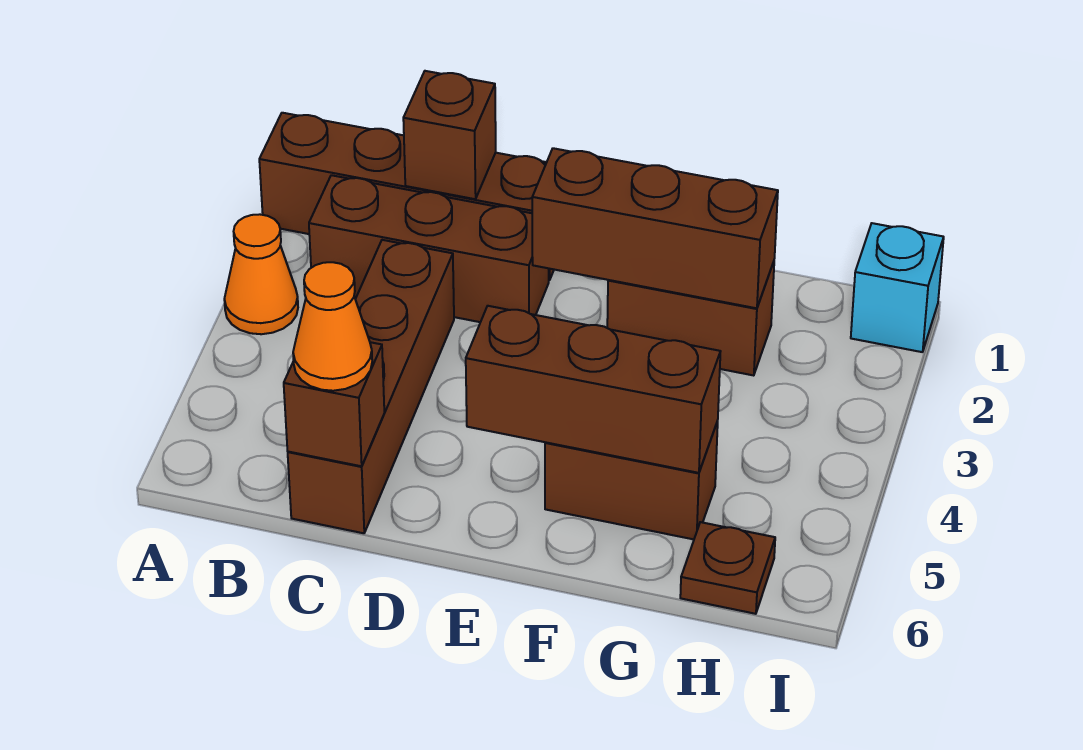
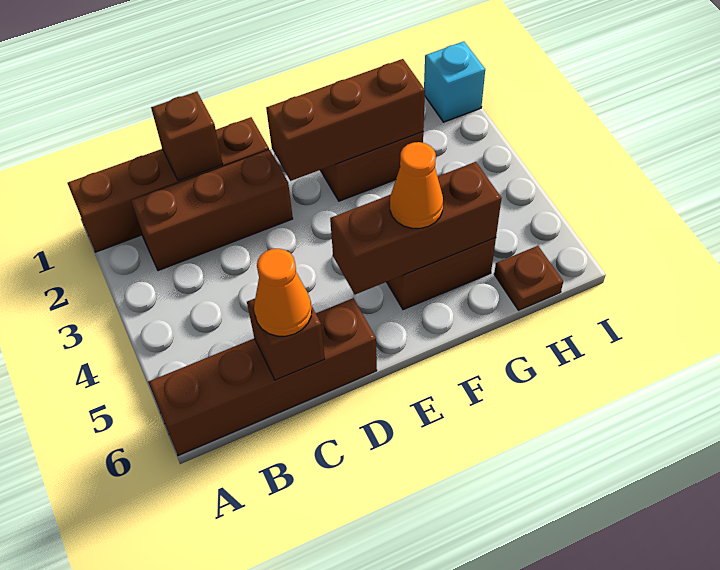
orange cone A3 level 1 -> orange cone F5 level 3
brown brick C3:C6 level 1 -> brown brick A6:D6 level 1

